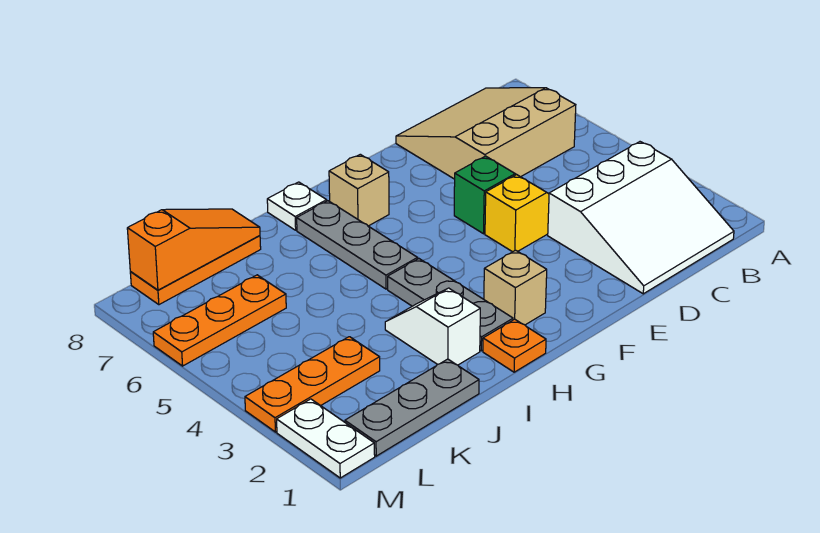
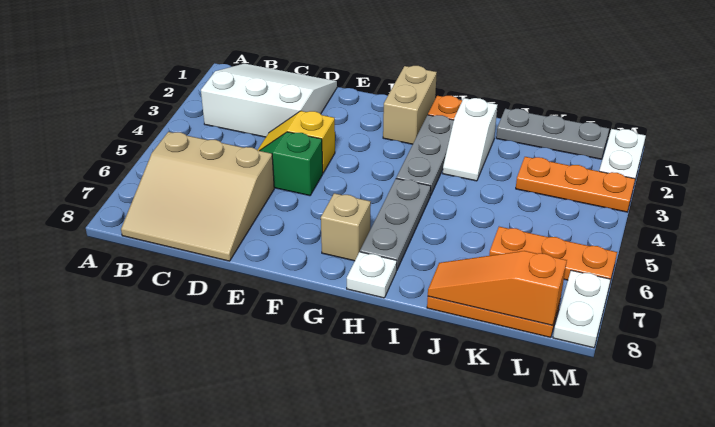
tan brick G2 level 1 -> tan brick G1:G2 level 1
none -> white plate M7:M8 level 1

